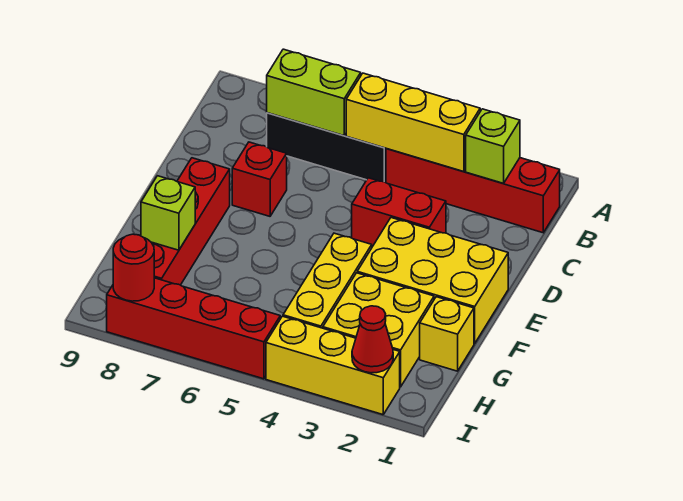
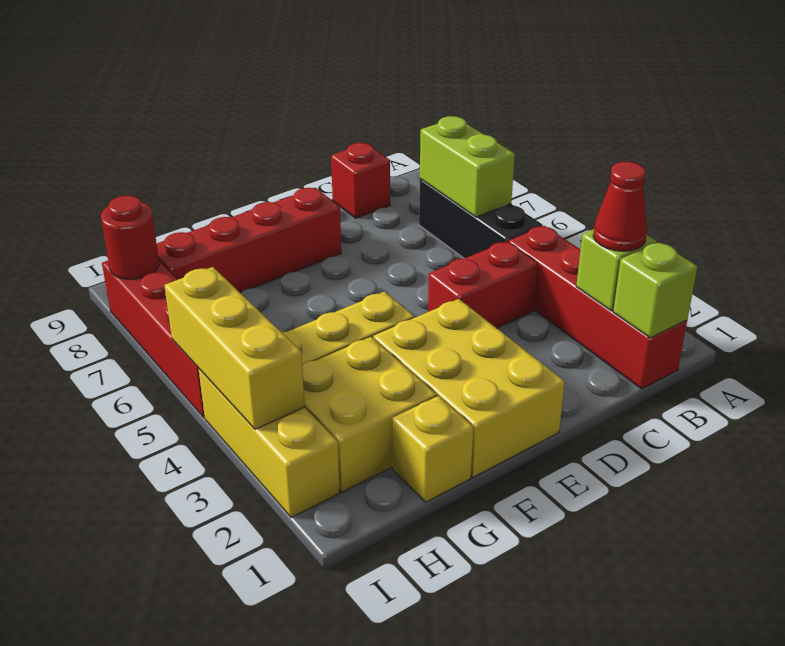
yellow brick B3:B5 level 2 -> yellow brick I3:I5 level 2
red brick D3:D4 level 1 -> red brick C4:D4 level 1
red brick D7 level 1 -> red brick C9 level 1
lime brick G8 level 2 -> lime brick B1 level 2
red cone I2 level 2 -> red cone B2 level 3

